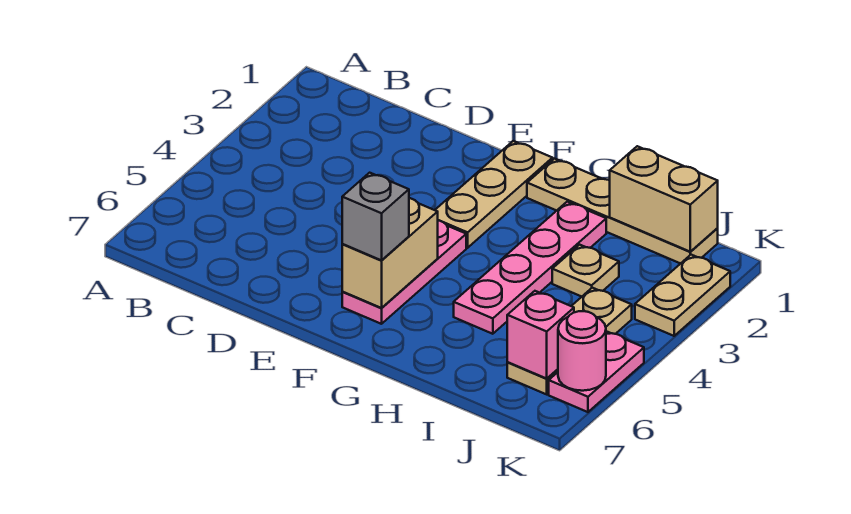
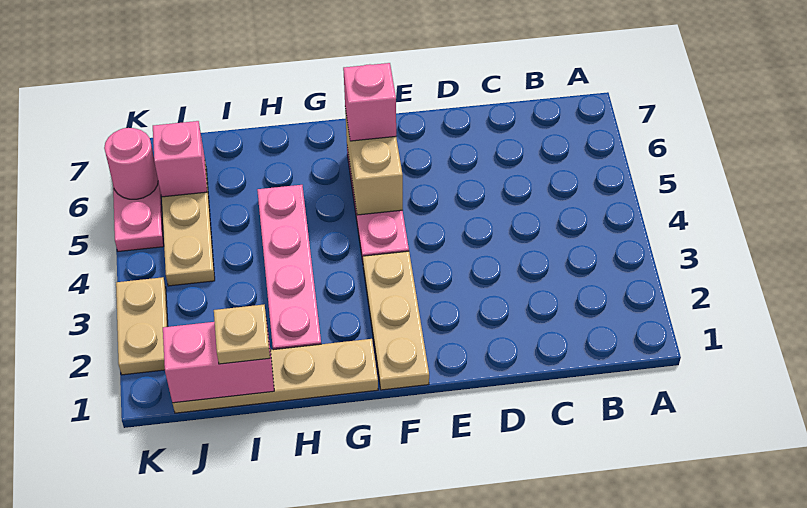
grey brick F6 level 3 -> pink brick F6 level 3
tan brick I1:J1 level 2 -> pink brick I1:J1 level 2
tan plate I3 level 1 -> tan plate I1 level 3

